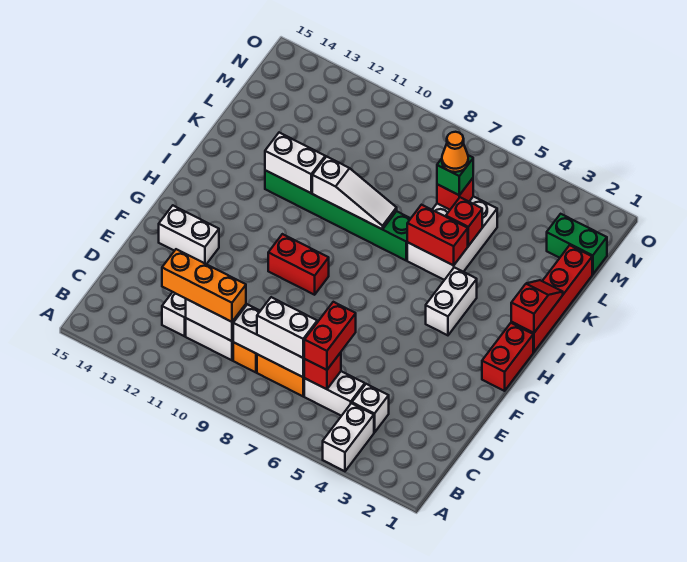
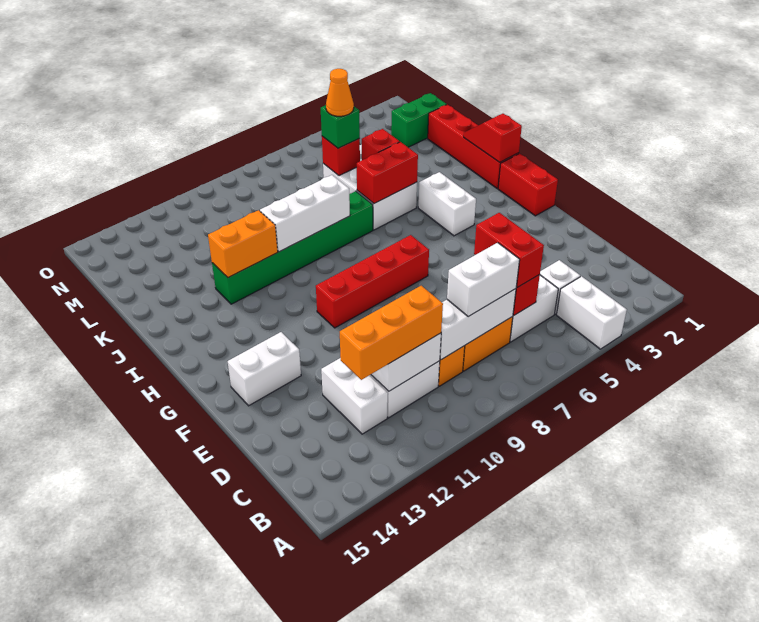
red brick G9:G10 level 1 -> red brick G7:G10 level 1
white slope J8:J10 level 2 top 10 -> white brick J8:J10 level 2
white brick J11:J12 level 2 -> orange brick J11:J12 level 2

